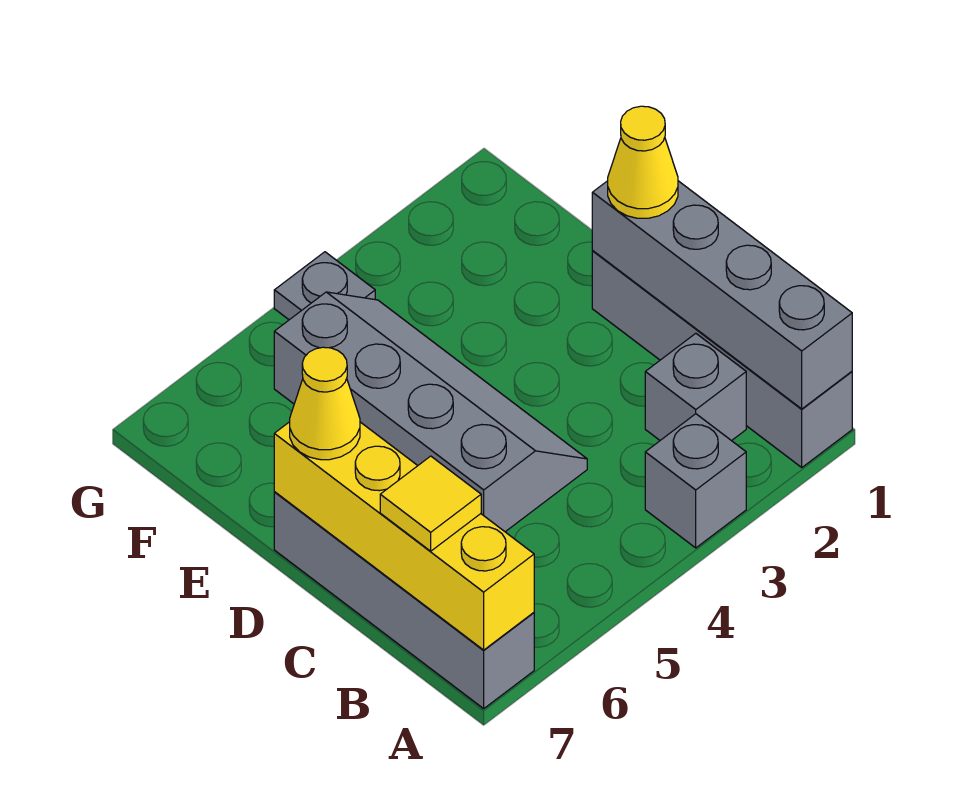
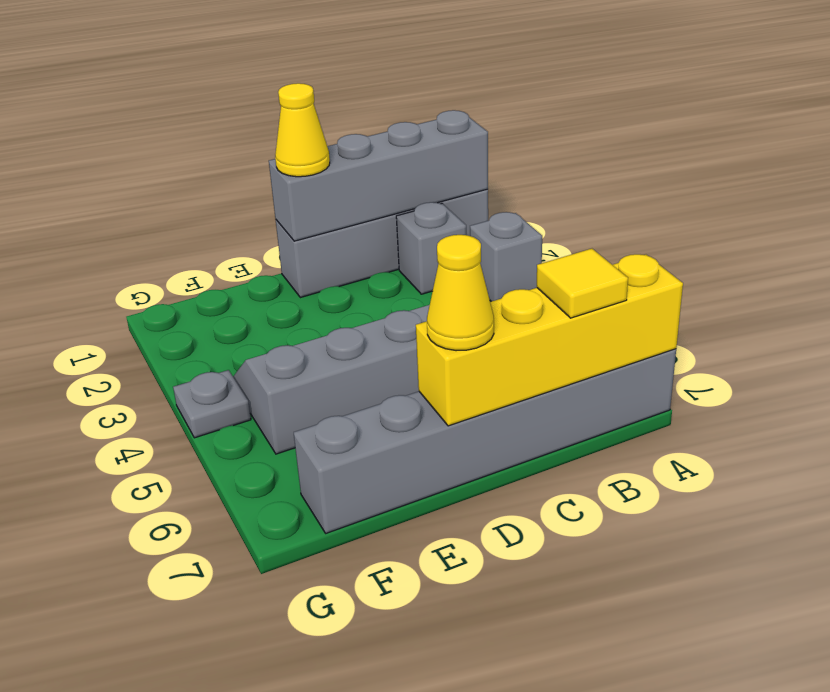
grey brick A7:D7 level 1 -> grey brick A7:F7 level 1

